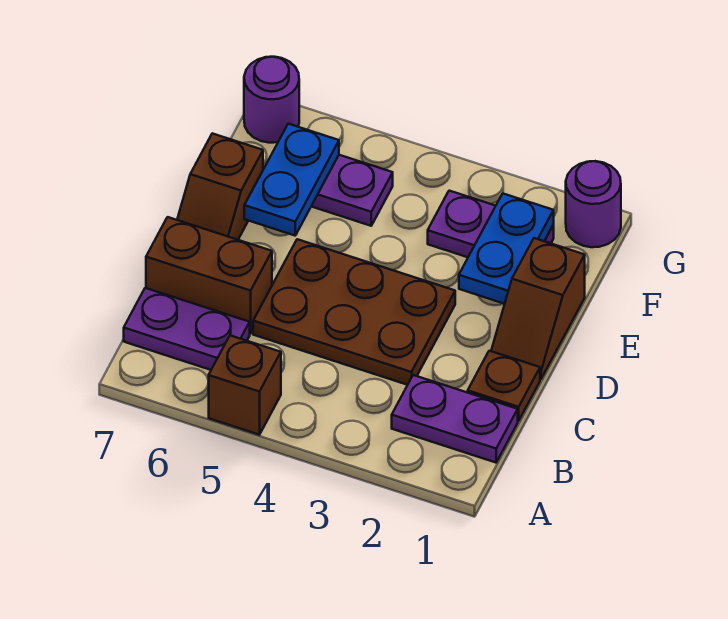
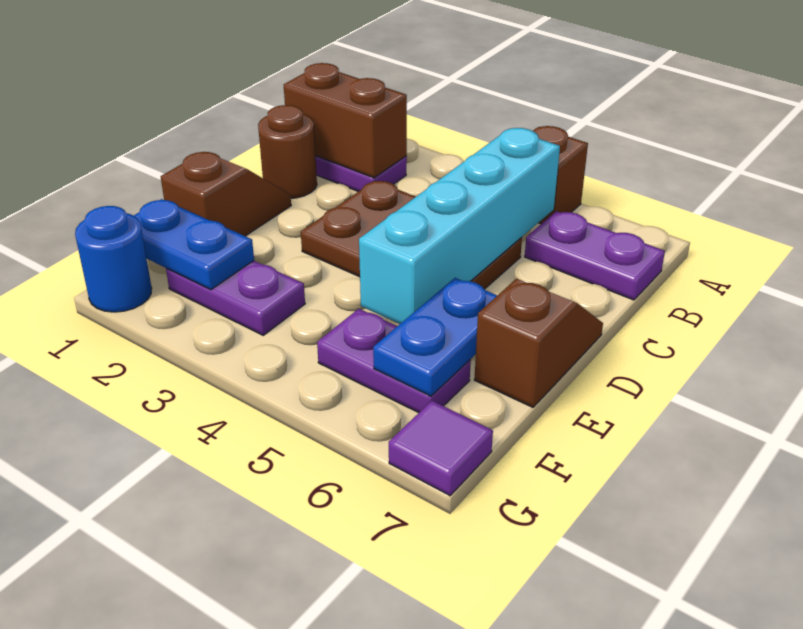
none -> cyan brick B5:E5 level 2
brown plate C1 level 1 -> brown round brick C1 level 1
brown brick C6:C7 level 1 -> brown brick B1:B2 level 2
blue plate E2:F2 level 2 -> blue plate F1:F2 level 2
purple round brick G1 level 1 -> blue round brick G1 level 1
purple round brick G7 level 1 -> purple tile G7 level 1

